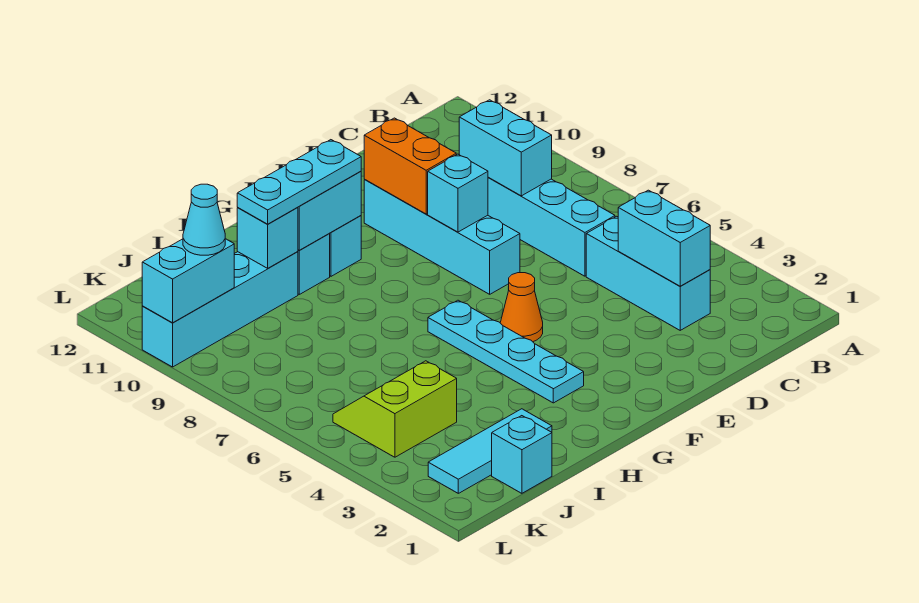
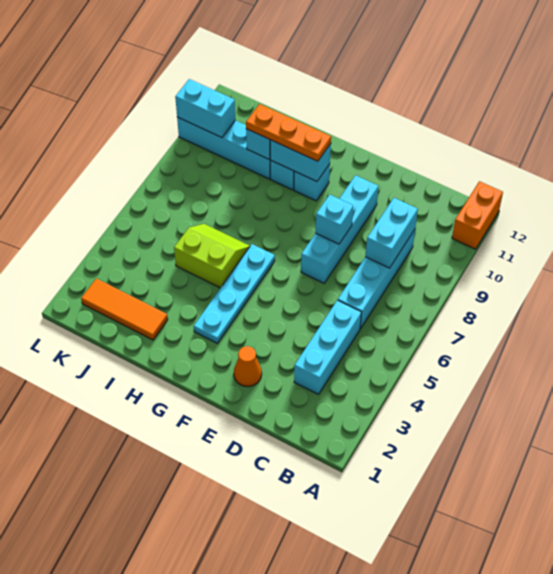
cyan brick C3:C4 level 2 -> none
orange brick E9:E10 level 2 -> orange brick A11:A12 level 1
orange cone F5 level 1 -> orange cone E2 level 1
cyan plate G10:I10 level 3 -> orange plate G10:I10 level 3
cyan tile I2:K2 level 1 -> orange tile I2:K2 level 1
cyan brick J1 level 1 -> none
lime slope J4:K5 level 1 top 4 -> lime slope H5:I6 level 1 top 5
cyan cone K10 level 3 -> none

